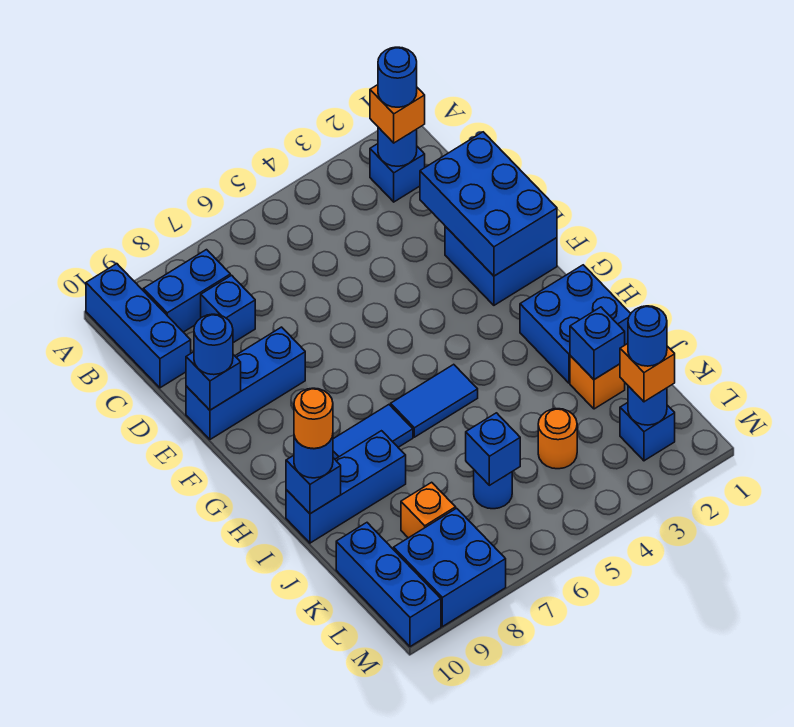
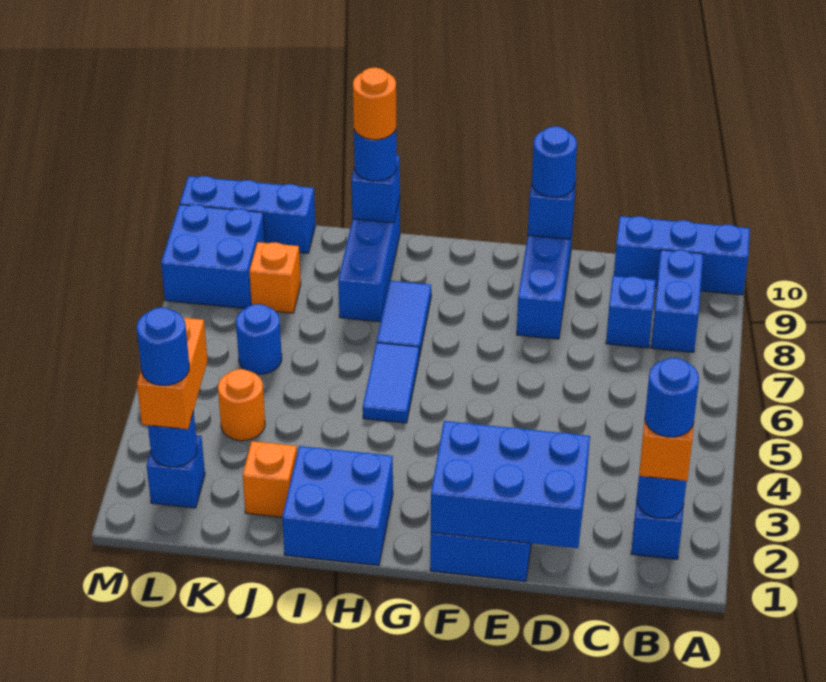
blue brick J2 level 2 -> none
blue brick K6 level 2 -> none
orange brick L2 level 3 -> orange brick L2:L3 level 3

